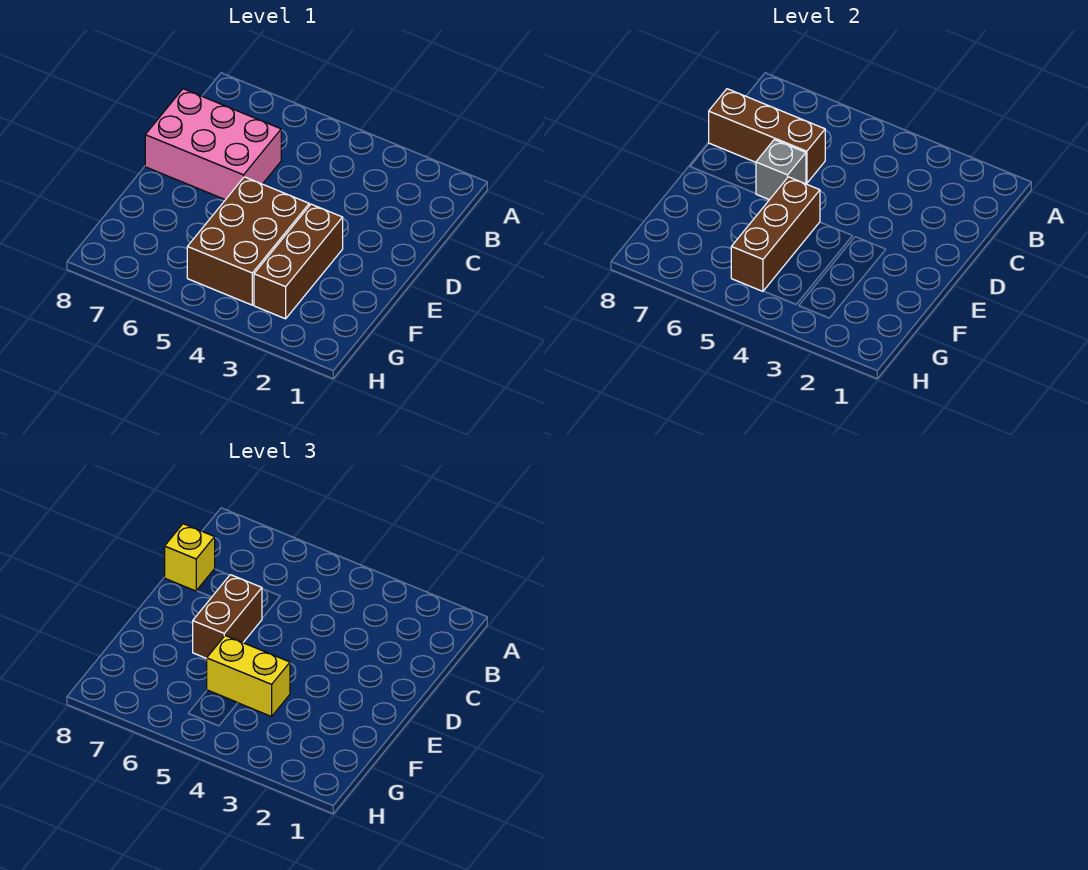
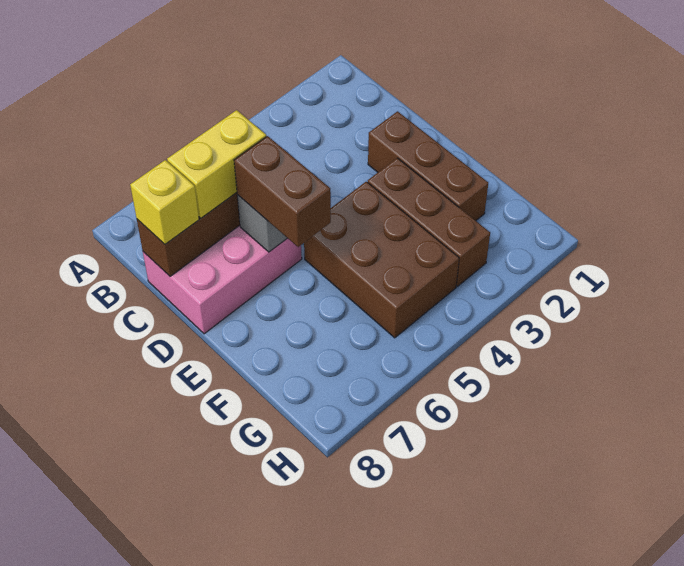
brown brick E5:G5 level 2 -> brown brick D2:F2 level 1
yellow brick F4:F5 level 3 -> yellow brick C6:C7 level 3

